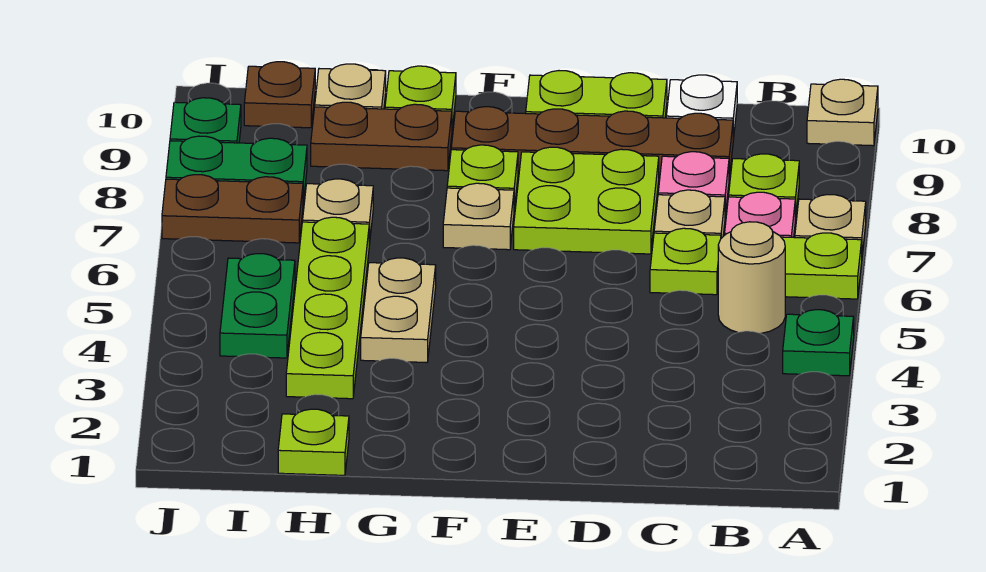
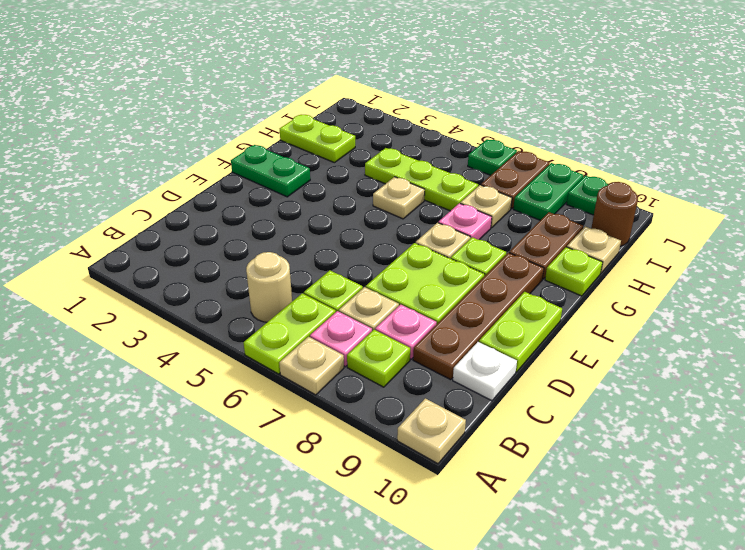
green plate A4 level 1 -> green plate J6 level 1
tan plate G4:G5 level 1 -> tan plate G5 level 1
none -> pink plate G7 level 1
lime plate H1 level 1 -> lime plate H1:H2 level 1
lime plate H3:H6 level 1 -> lime plate H4:H6 level 1
green plate I4:I5 level 1 -> green plate F1:F2 level 1
brown plate I10 level 1 -> brown round brick I10 level 1

